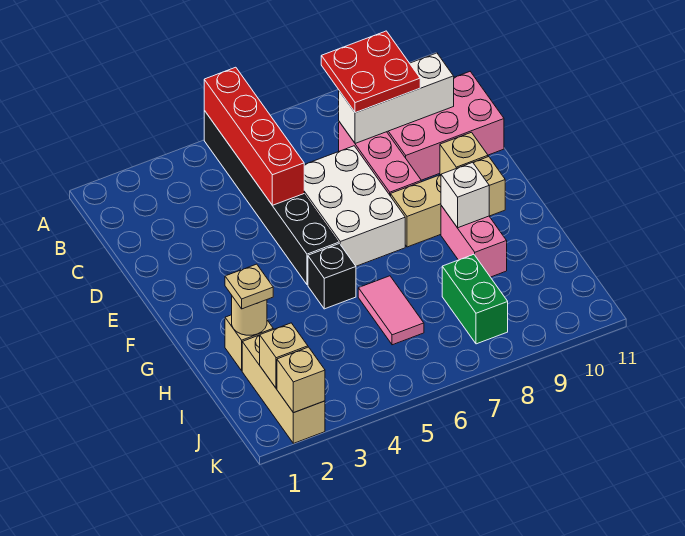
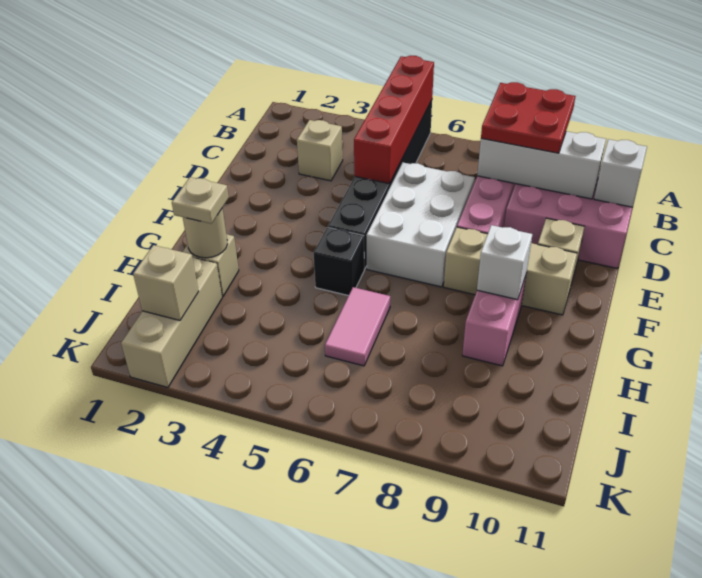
none -> white brick C11 level 2
green brick I8:J8 level 1 -> none
tan brick K2 level 2 -> tan brick C3 level 1

